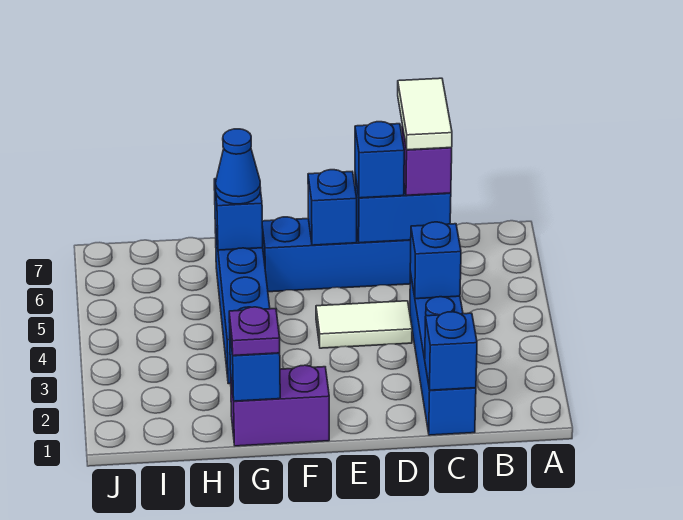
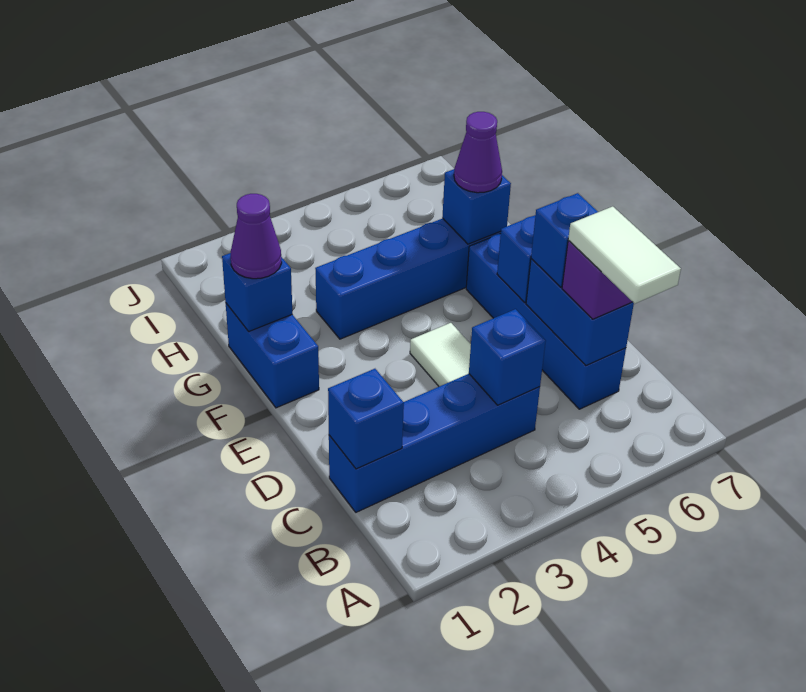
white tile C6:C7 level 4 -> white tile B6:C6 level 4
purple brick F1:G1 level 1 -> blue brick F1:G1 level 1
purple plate G1 level 3 -> purple cone G1 level 3
blue cone G6 level 3 -> purple cone G6 level 3

